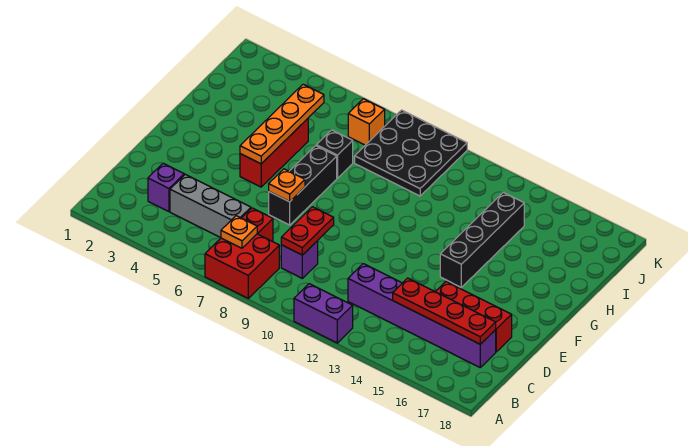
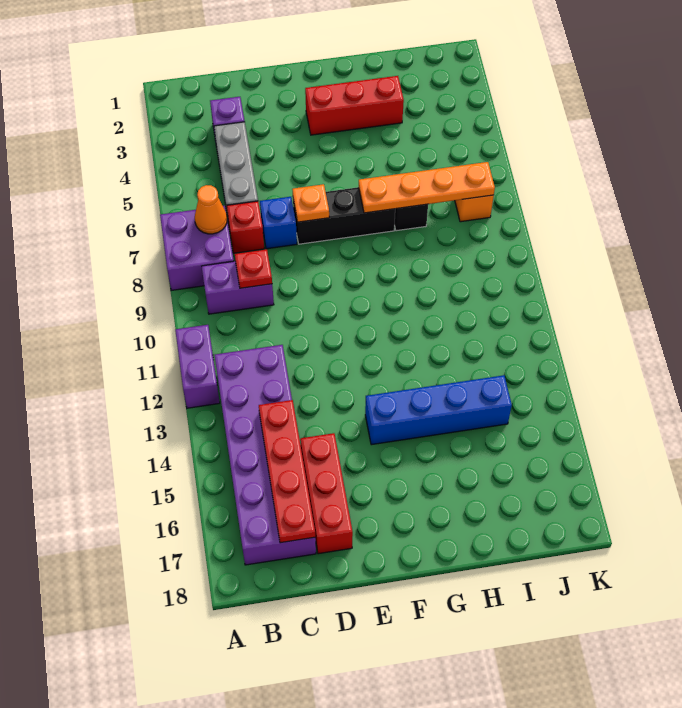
red brick A7:B8 level 1 -> purple brick A7:B8 level 1
orange plate B7 level 2 -> orange cone B7 level 2
purple brick C9 level 1 -> purple brick B9:C9 level 1
red plate C9:D9 level 2 -> red plate C9 level 2
purple brick C12:C17 level 1 -> purple brick B12:C17 level 1
none -> blue brick D7 level 1
red brick F5:H5 level 1 -> red brick F3:H3 level 1
orange plate F5:I5 level 2 -> orange plate G7:J7 level 2
black brick F14:I14 level 1 -> blue brick F14:I14 level 1
black plate I8:K10 level 1 -> none

